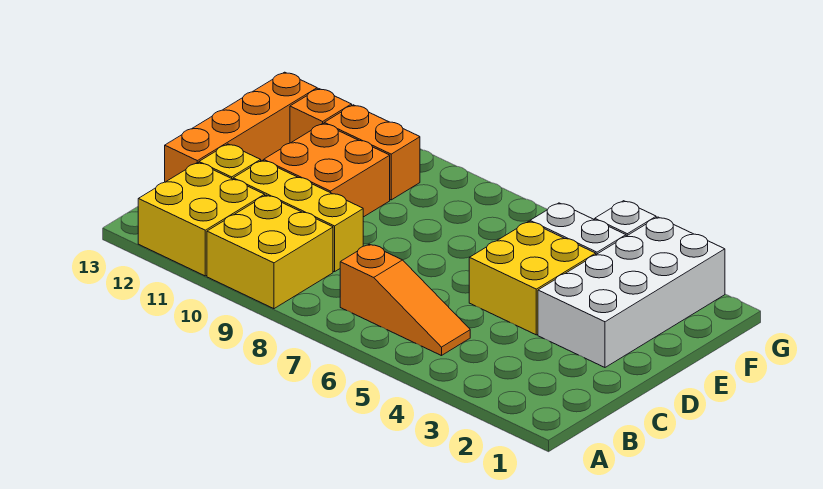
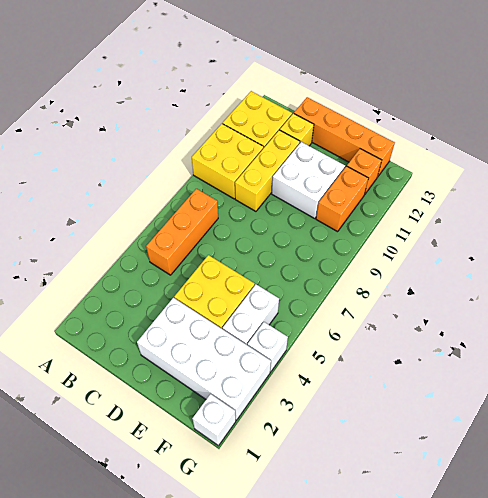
orange slope B5:B7 level 1 top 7 -> orange brick B5:B7 level 1
orange brick D10:E11 level 1 -> white brick D10:E11 level 1
none -> white brick G1 level 1

